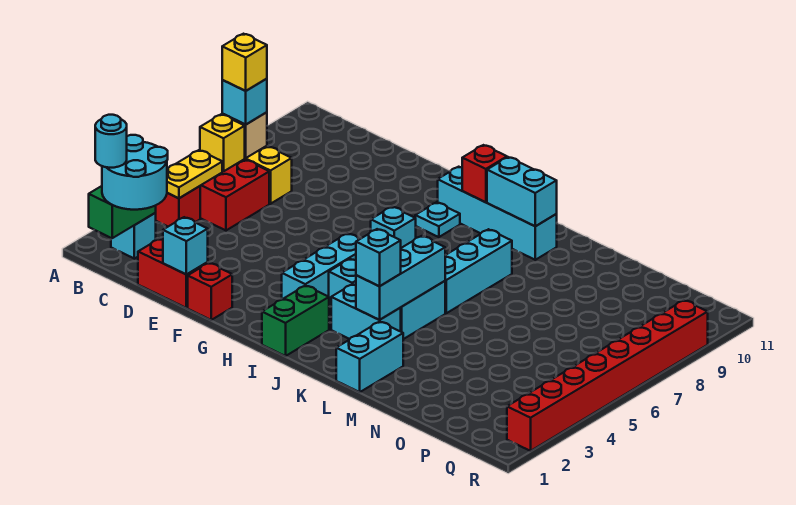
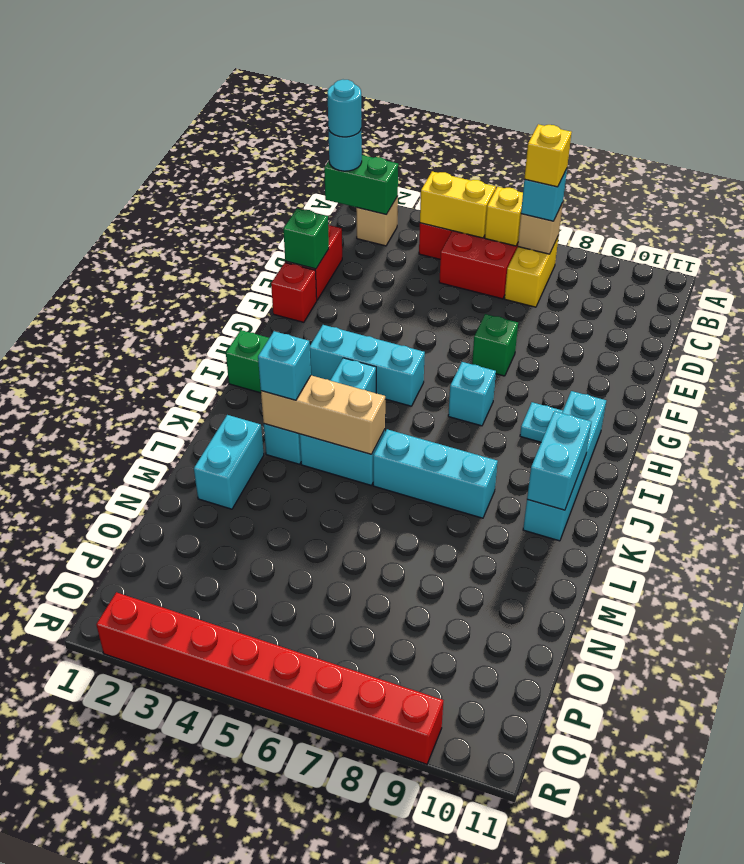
cyan round brick B1:C2 level 3 -> cyan round brick B1 level 3
cyan brick B2 level 1 -> tan brick B2 level 1
yellow plate B4:B5 level 2 -> yellow brick B4:B5 level 2
cyan brick E1 level 2 -> green brick E1 level 2
none -> green brick F7 level 1
red brick I10 level 2 -> none
cyan brick K3:K5 level 2 -> tan brick K3:K5 level 2
cyan brick L1:L2 level 1 -> cyan brick L2:M2 level 1

